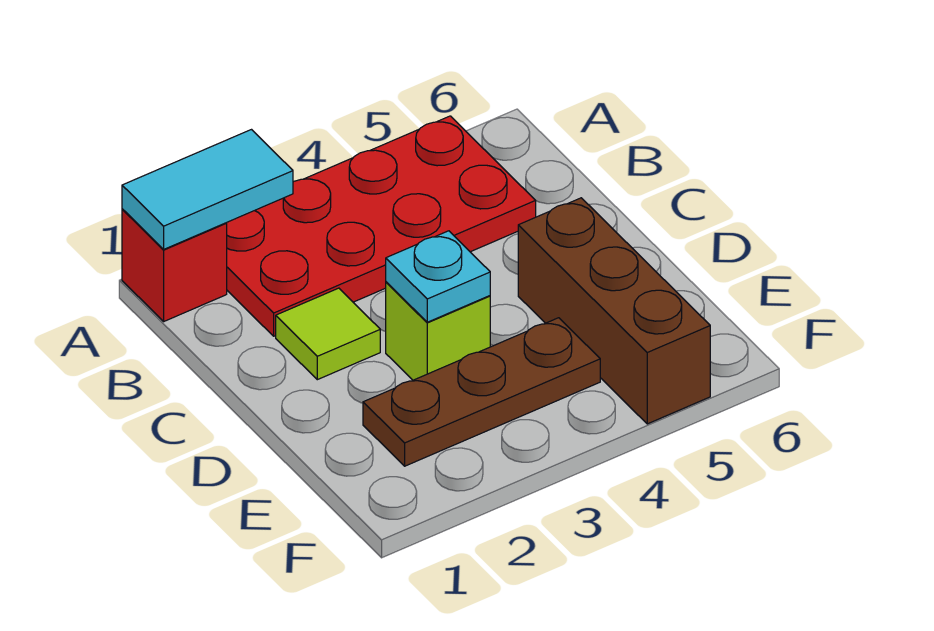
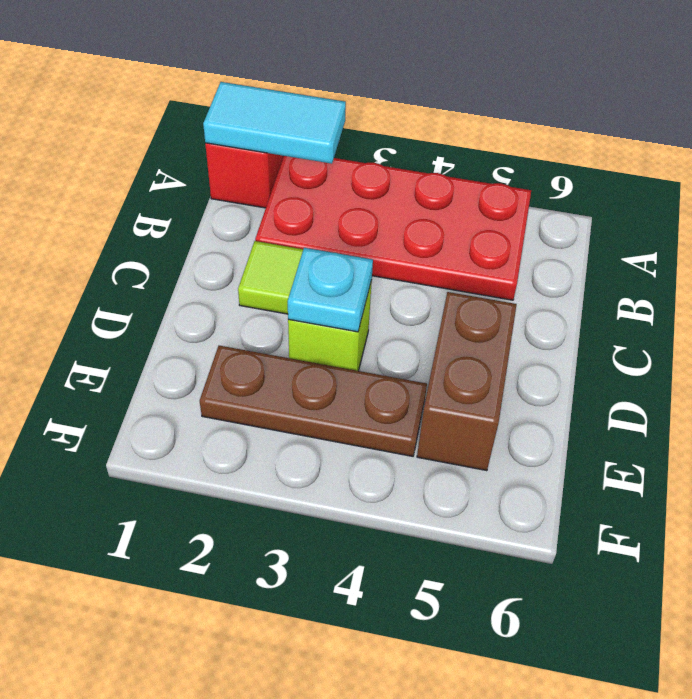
brown brick D5:F5 level 1 -> brown brick D5:E5 level 1

